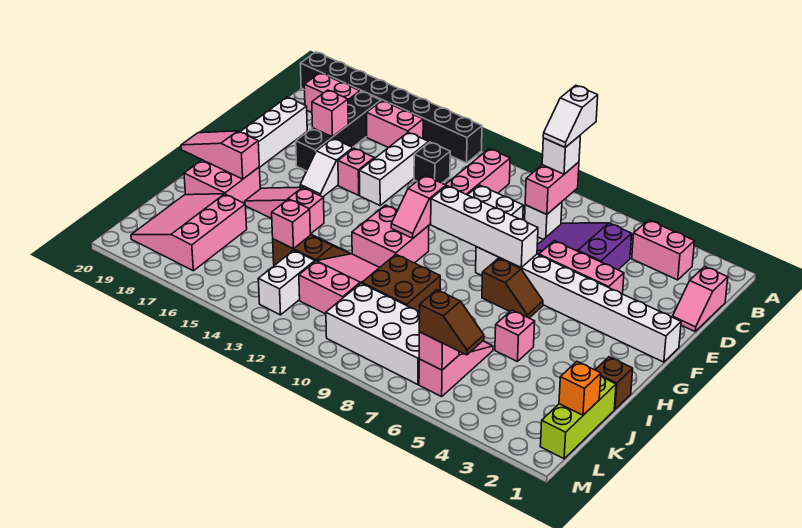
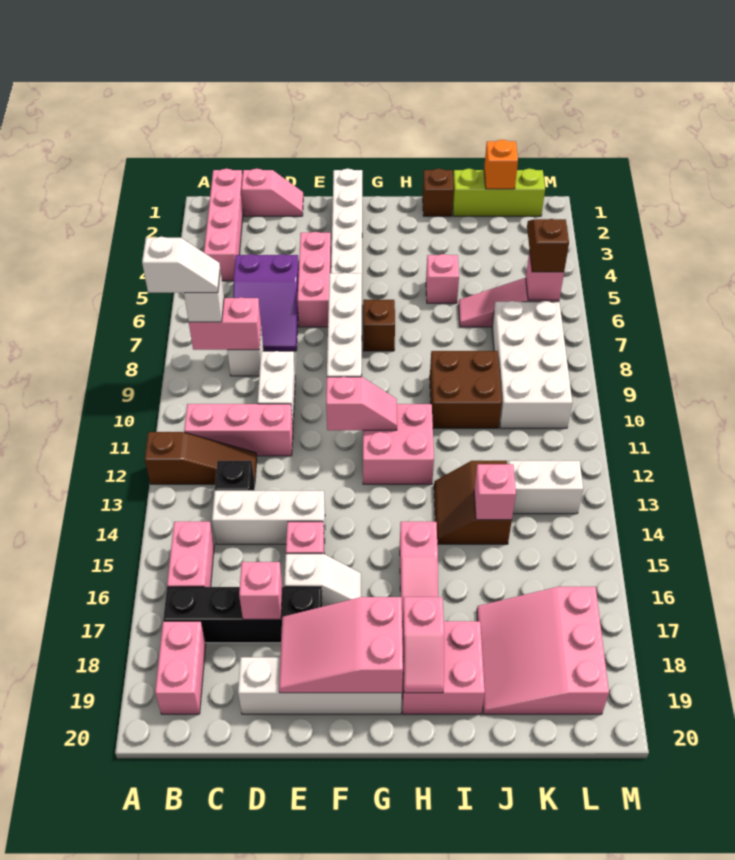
none -> brown slope A12:C12 level 1 top A
black brick A13:A20 level 1 -> none
pink brick B3:B4 level 1 -> pink brick B1:B4 level 1
pink slope H18:H20 level 2 top 18 -> pink slope H18:H19 level 2 top 18
pink slope I11:K12 level 1 top K -> pink slope E18:G19 level 2 top G
pink slope J17:L19 level 1 top 17 -> pink slope J17:L19 level 1 top L

